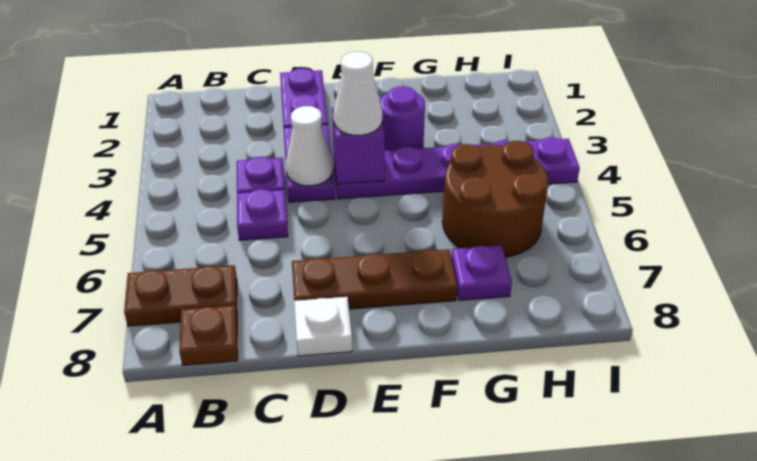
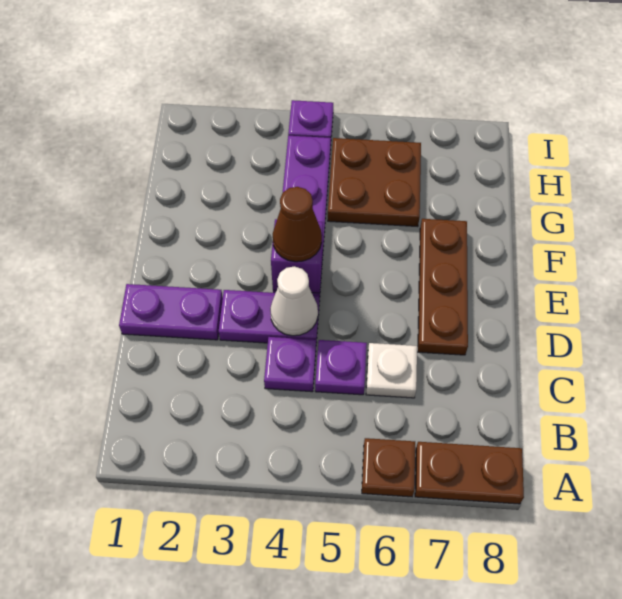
brown plate A7:B7 level 1 -> brown plate A7:A8 level 1
brown plate B8 level 1 -> brown plate A6 level 1
white plate D8 level 1 -> white plate C6 level 1
white cone E4 level 3 -> brown cone E4 level 3
purple round brick F3 level 1 -> none
brown round brick G5:H6 level 1 -> brown plate G5:H6 level 1
purple plate G7 level 1 -> none

